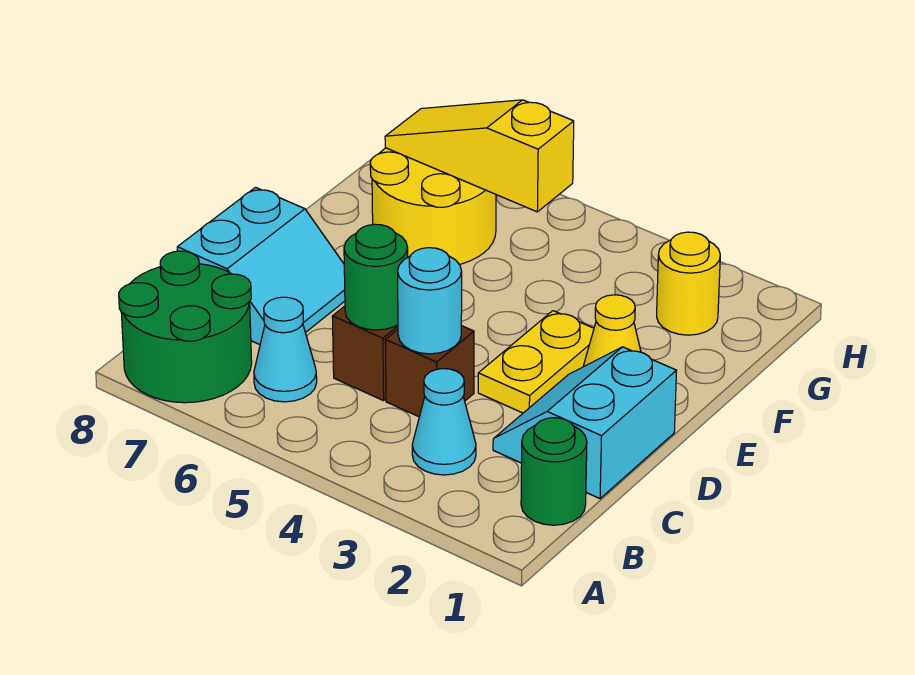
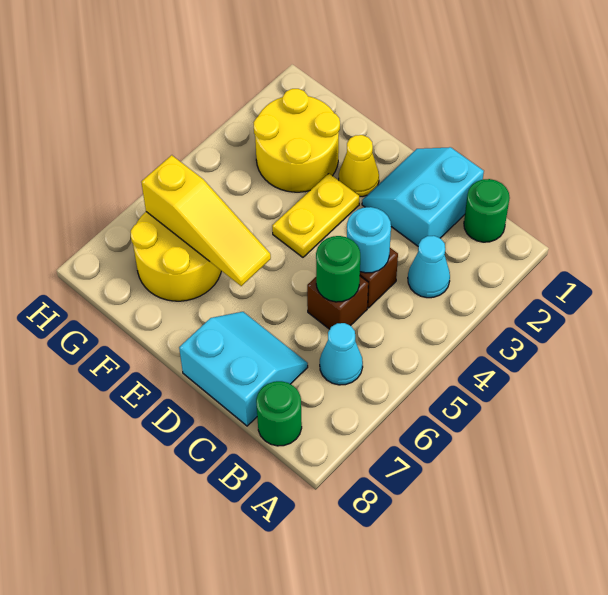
green round brick A7:B8 level 1 -> green round brick B8 level 1
cyan slope C1:D2 level 1 top 1 -> cyan slope C1:D2 level 1 top C
yellow plate D3:E3 level 1 -> yellow plate E3:E4 level 1
yellow round brick G2 level 1 -> yellow round brick F2:G3 level 1
yellow slope G5:G7 level 2 top 5 -> yellow slope E6:G6 level 2 top G

